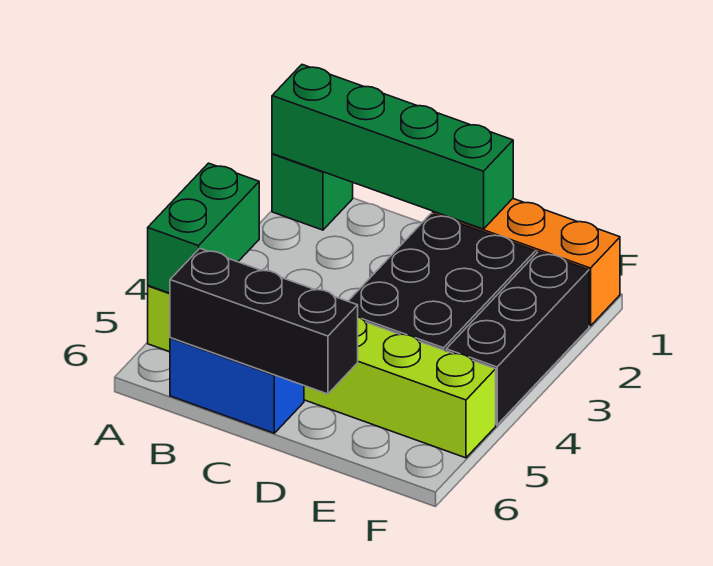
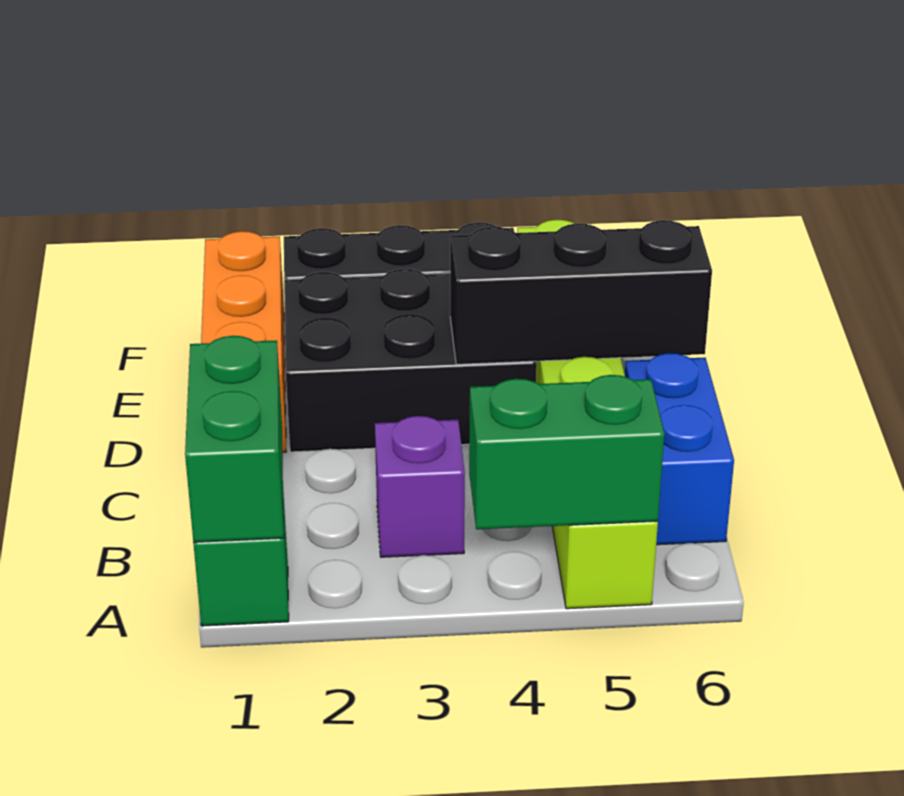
green brick A1:D1 level 2 -> green brick A1:B1 level 2
none -> purple brick B3 level 1
black brick B6:D6 level 2 -> black brick D4:D6 level 2

